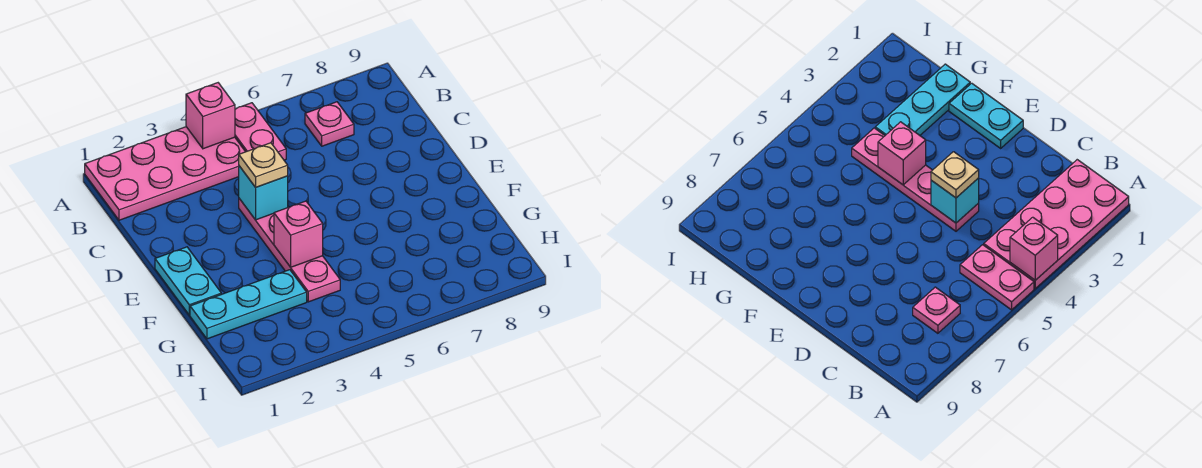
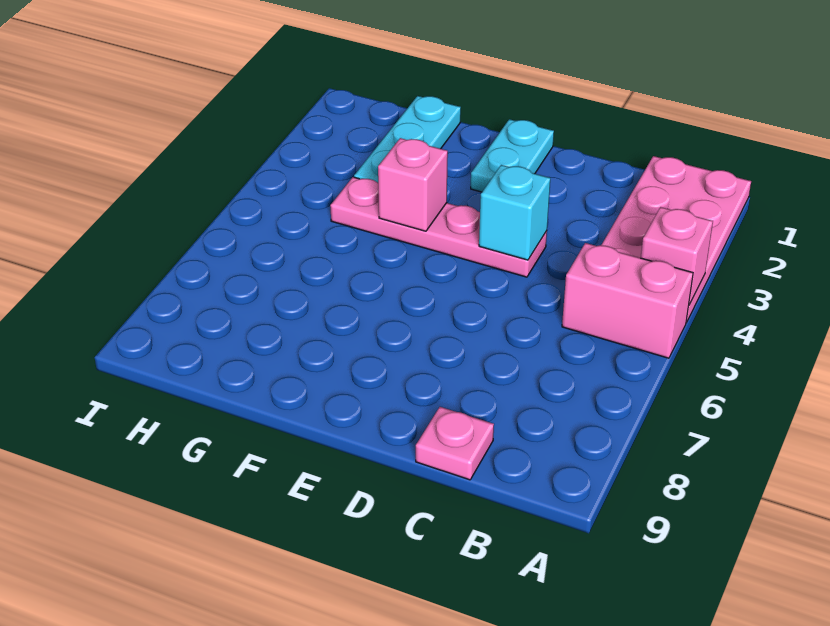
pink plate A5:B5 level 1 -> pink brick A5:B5 level 1
pink plate B7 level 1 -> pink plate C9 level 1
tan plate D4 level 3 -> none
cyan plate E1:F1 level 1 -> cyan plate E1:E2 level 1

